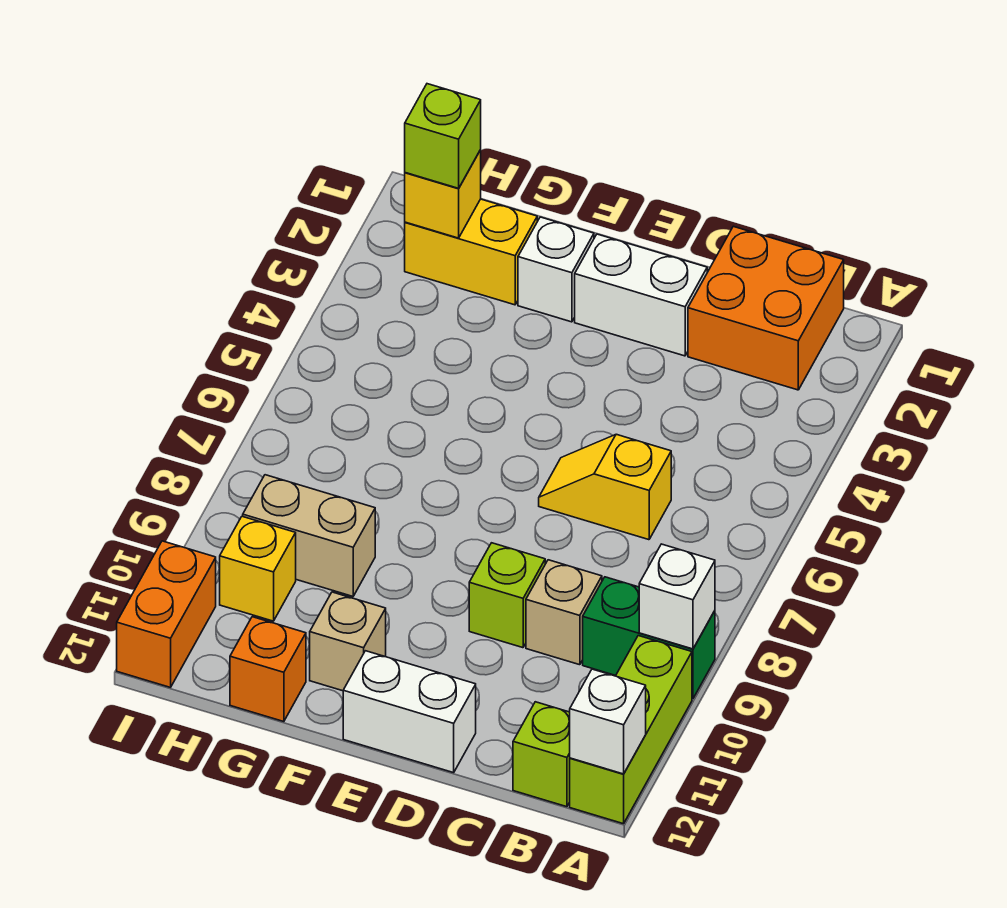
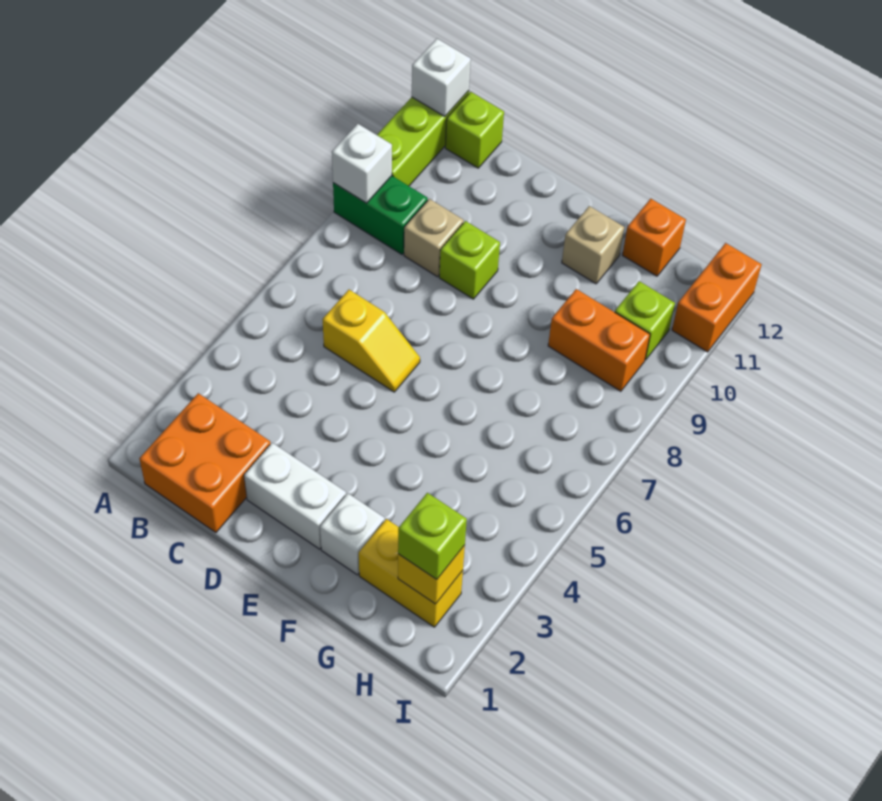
white brick D12:E12 level 1 -> none
tan brick G9:H9 level 1 -> orange brick G9:H9 level 1
yellow brick H10 level 1 -> lime brick H10 level 1

